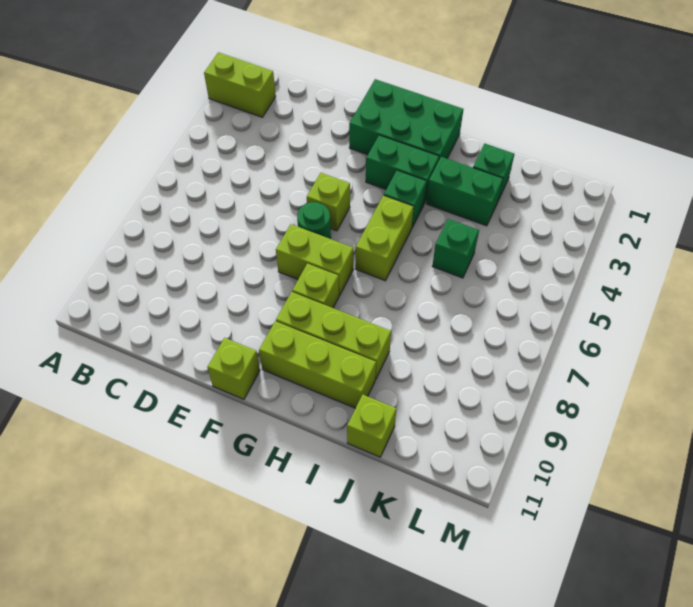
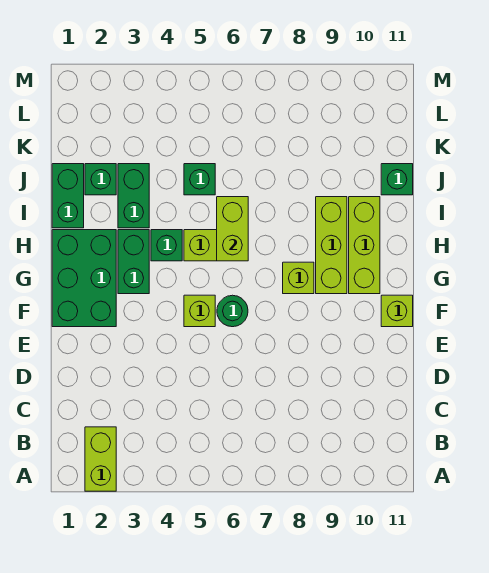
lime brick F7:G7 level 1 -> lime brick H6:I6 level 2
none -> green brick I1:J1 level 1
lime brick J11 level 1 -> green brick J11 level 1

